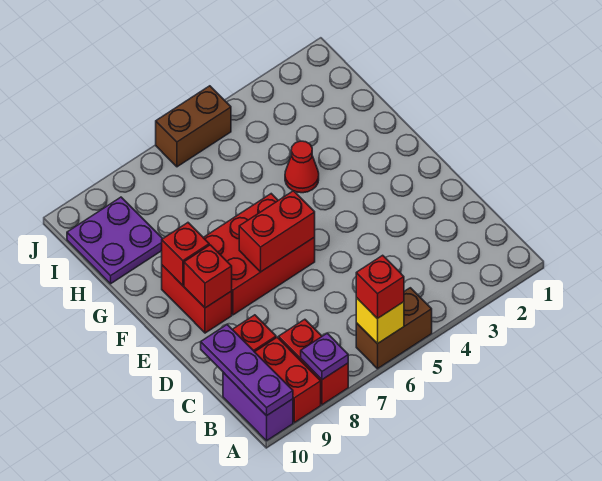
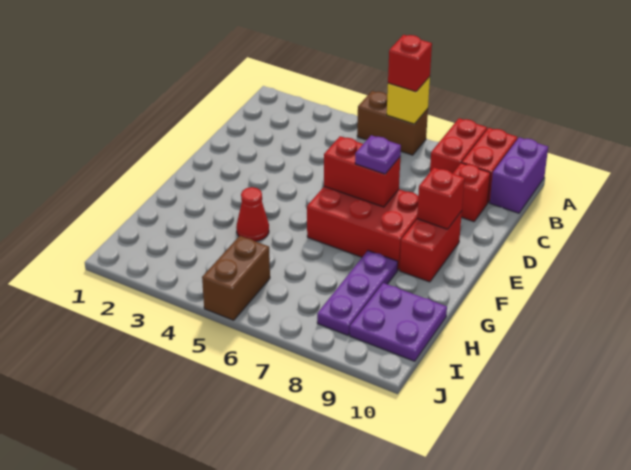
purple plate A8 level 2 -> purple plate E7 level 3
purple plate A10:C10 level 2 -> purple plate G8:I8 level 1
red brick F9 level 2 -> none
brown brick J5:J6 level 1 -> brown brick I5:J5 level 1

